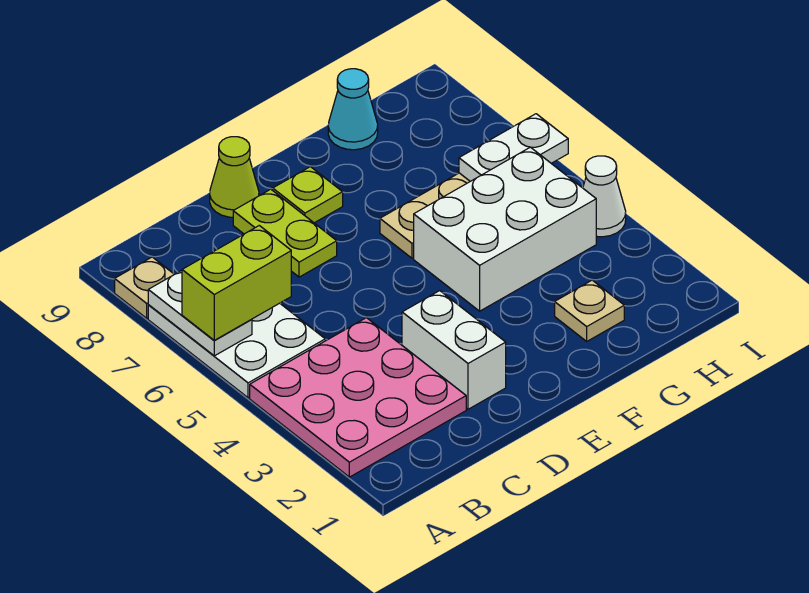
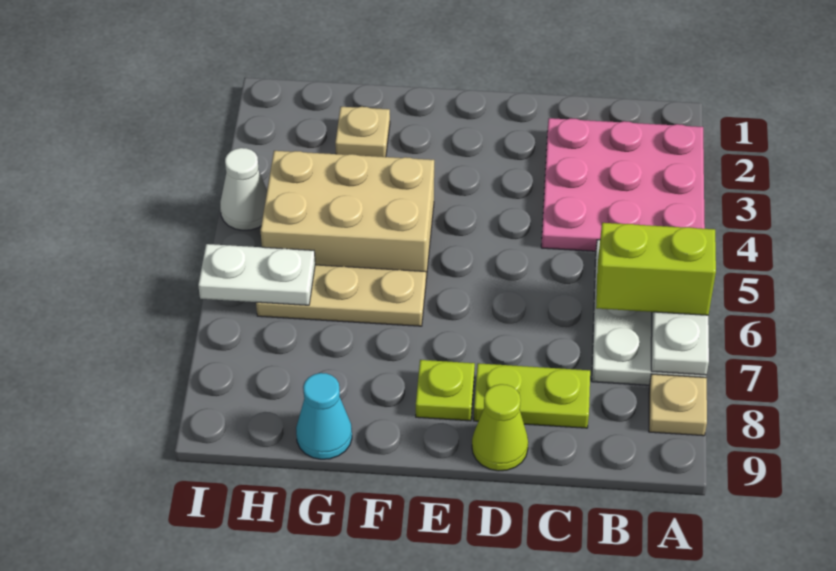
white brick D2:D3 level 1 -> none
lime plate D7:D8 level 1 -> lime plate C8:D8 level 1
white brick F4:H5 level 1 -> tan brick F4:H5 level 1

